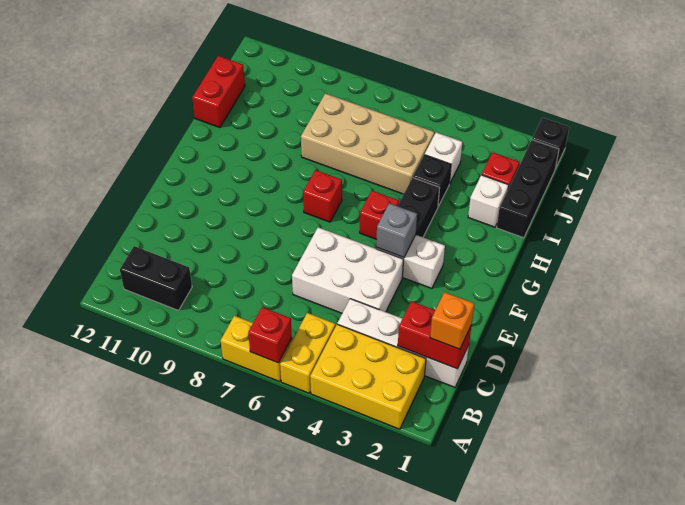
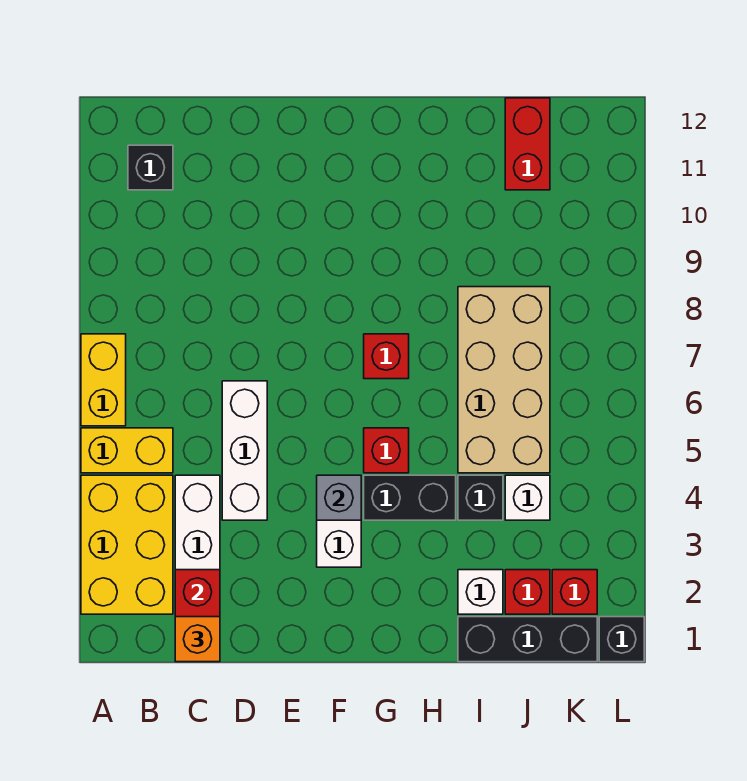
red brick A6 level 2 -> red brick K2 level 1
black brick B10:B11 level 1 -> black brick B11 level 1
white brick D4:E6 level 1 -> white brick D4:D6 level 1
red brick I12:J12 level 1 -> red brick J11:J12 level 1

